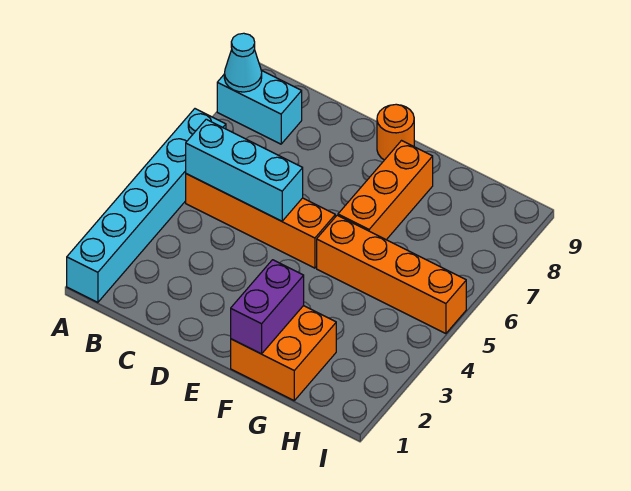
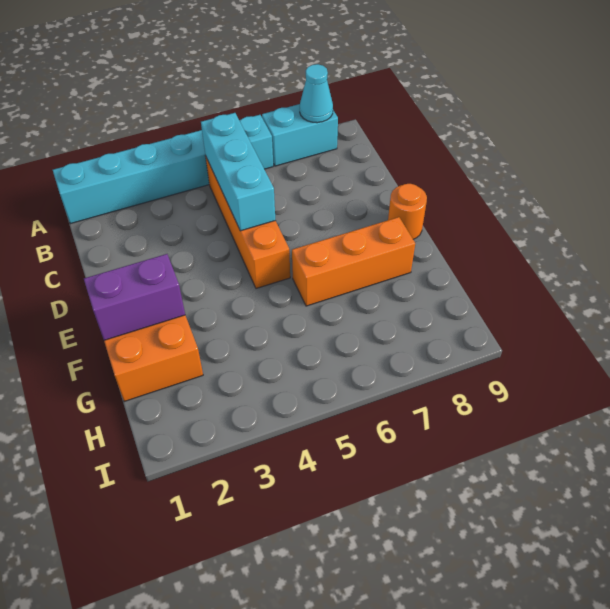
cyan brick A8:B8 level 1 -> cyan brick A7:A8 level 1
orange brick F5:I5 level 1 -> none

